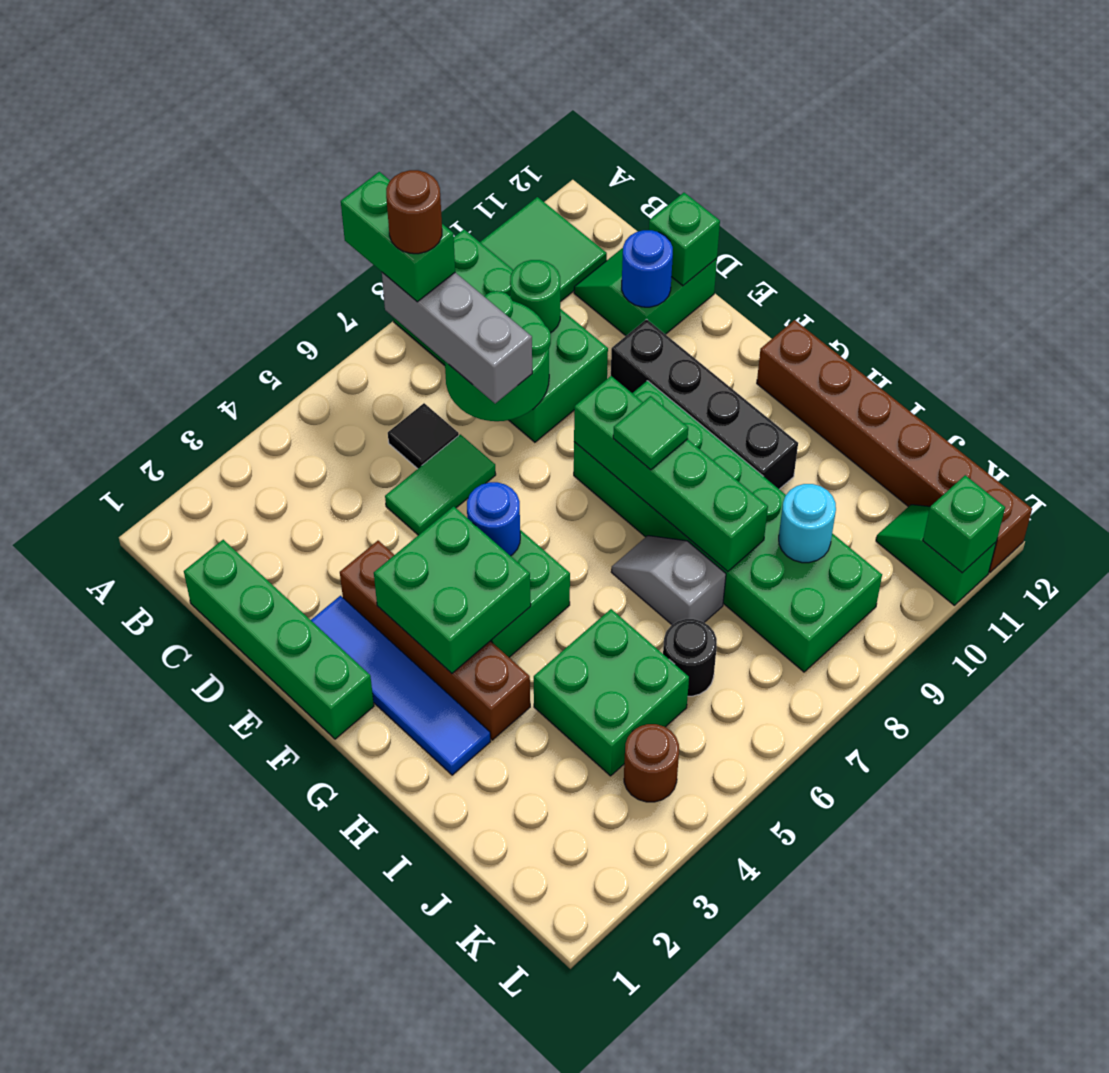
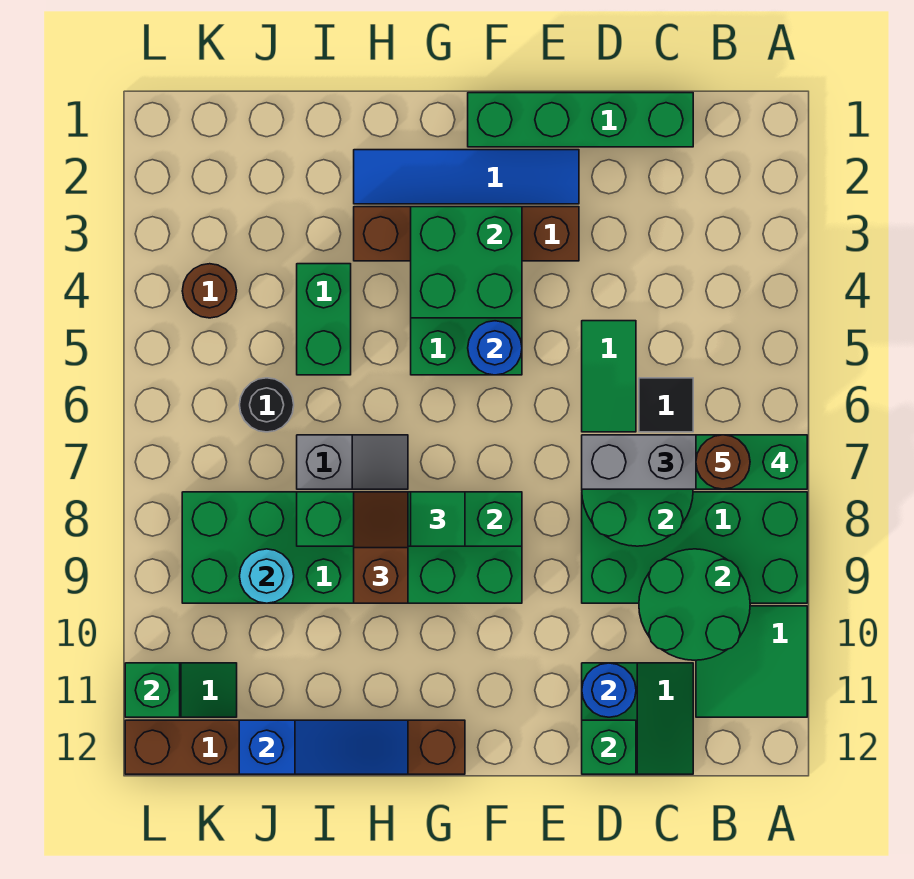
green round brick C9 level 2 -> green round brick B9:C10 level 2
black brick E10:H10 level 1 -> none
none -> brown slope H8:H9 level 3 top 9
none -> blue slope H12:J12 level 2 top J
green brick I4:J5 level 1 -> green brick I4:I5 level 1

